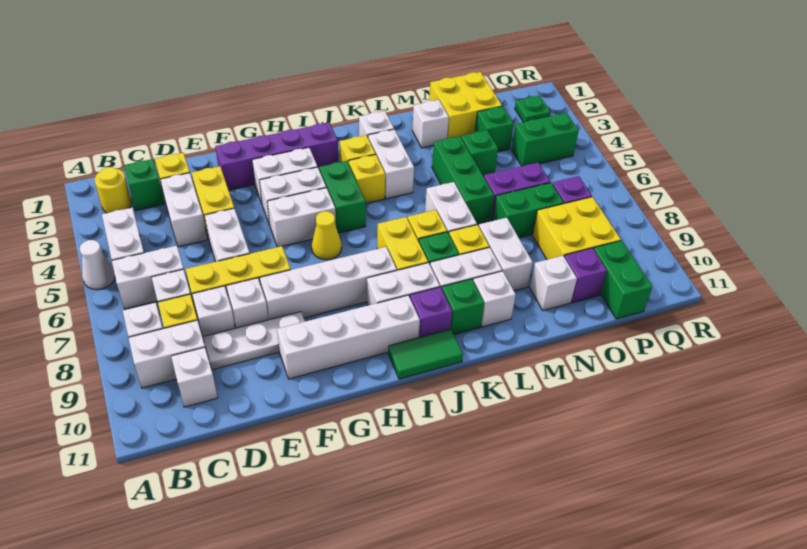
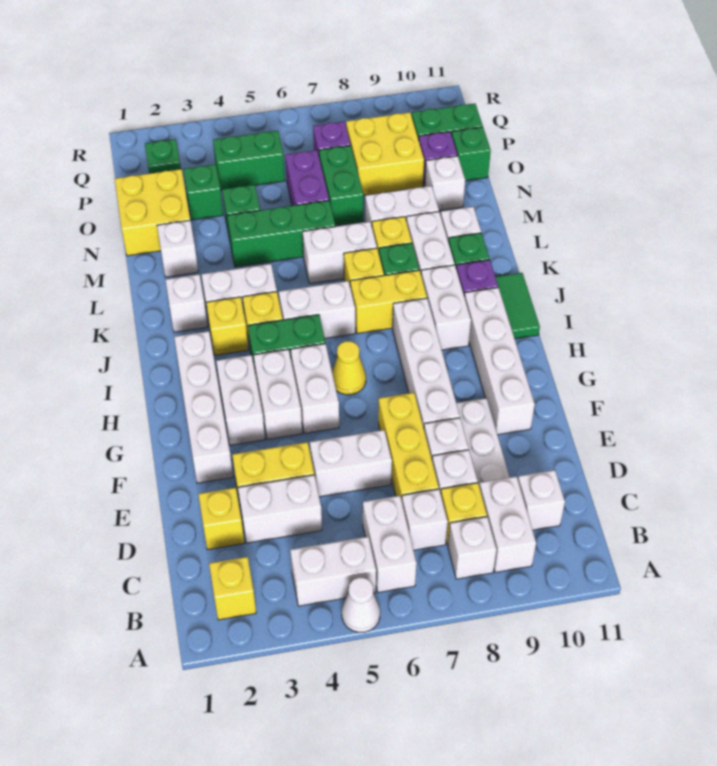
yellow round brick B2 level 1 -> yellow brick B2 level 1
green brick C2 level 1 -> green brick O11 level 1
purple brick F2:I2 level 1 -> white brick F2:I2 level 1
none -> white brick J5:J6 level 1
green brick P4:Q4 level 1 -> green brick P4:P5 level 1

